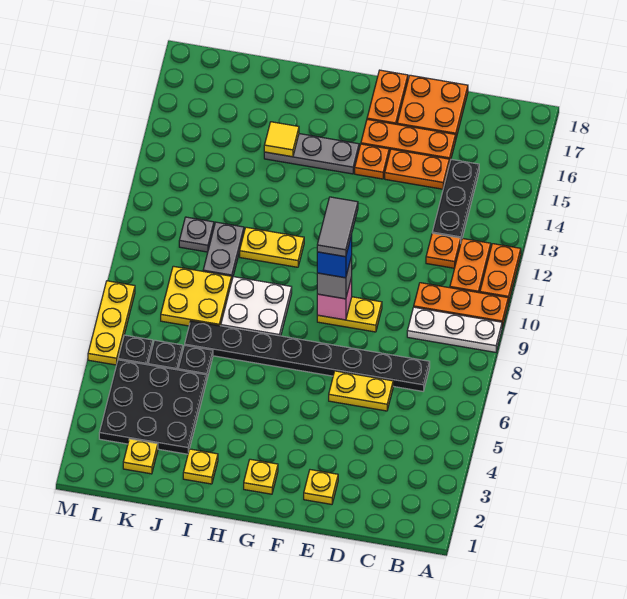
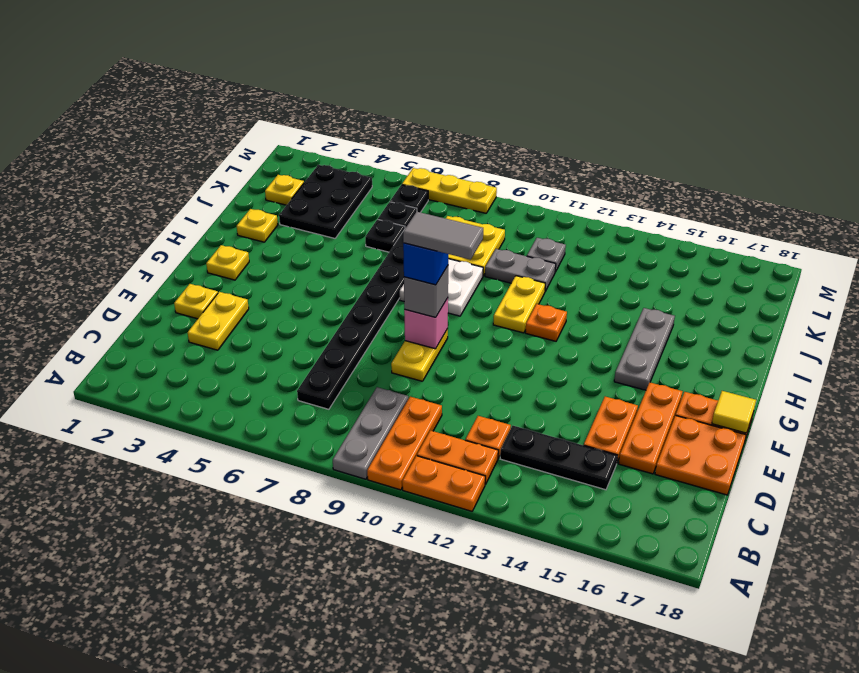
white plate A9:C9 level 1 -> grey plate A9:C9 level 1
yellow plate D6:E6 level 1 -> yellow plate D3:E3 level 1
orange plate F15 level 1 -> orange plate H12 level 1
yellow tile I15 level 2 -> yellow tile F18 level 2
black plate J3:L5 level 1 -> black plate J3:L4 level 1

